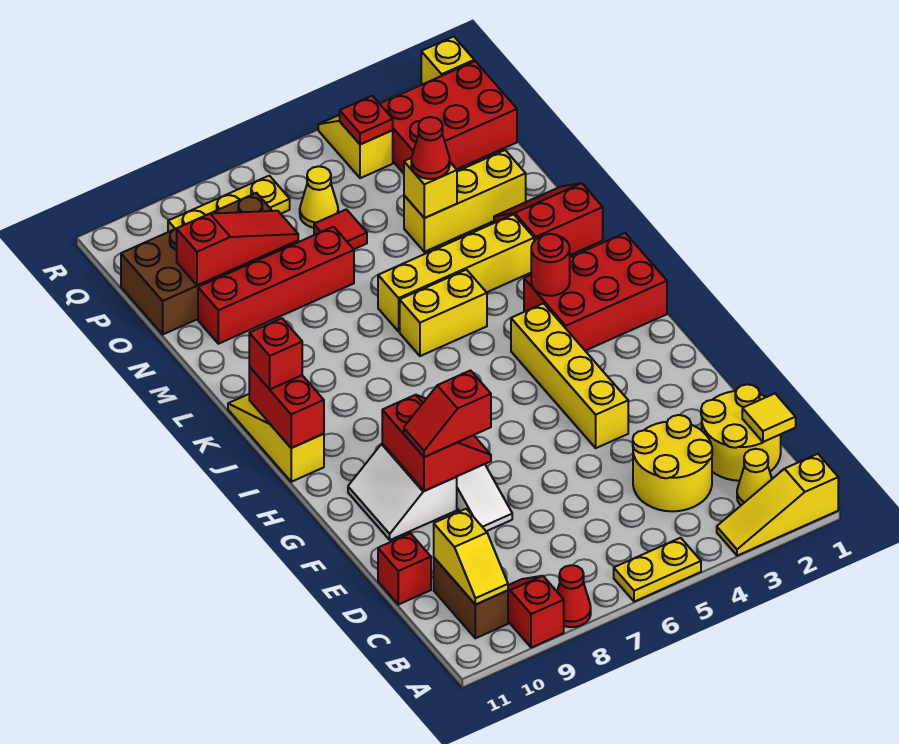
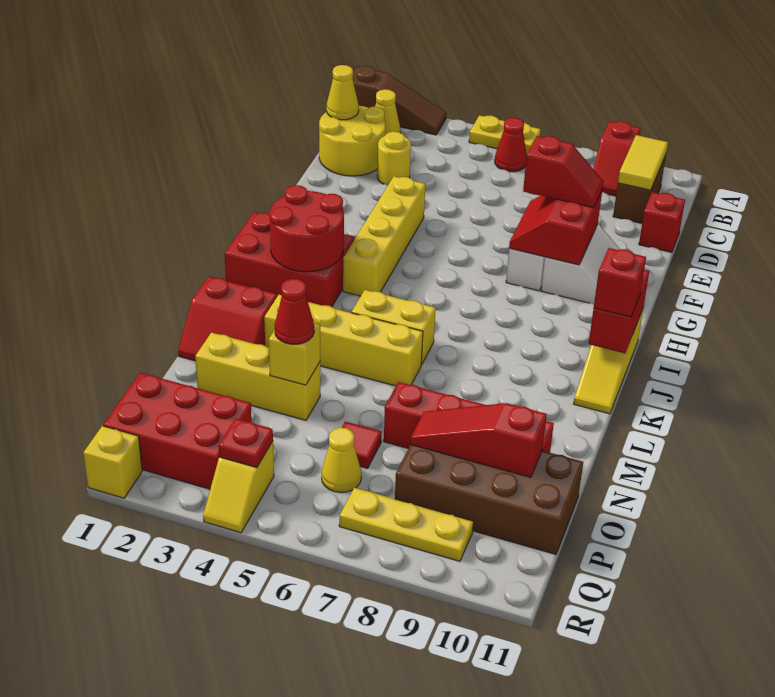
yellow slope A1:A3 level 1 top 1 -> brown slope A1:A3 level 1 top 1
red cone A8 level 1 -> red cone B6 level 1
yellow slope B10:C10 level 2 top C -> yellow tile B10:C10 level 2
yellow tile C1 level 2 -> yellow cone C1 level 2
yellow round brick C3:D4 level 1 -> yellow round brick D3 level 1
red round brick J3 level 2 -> red round brick I2:J3 level 2

